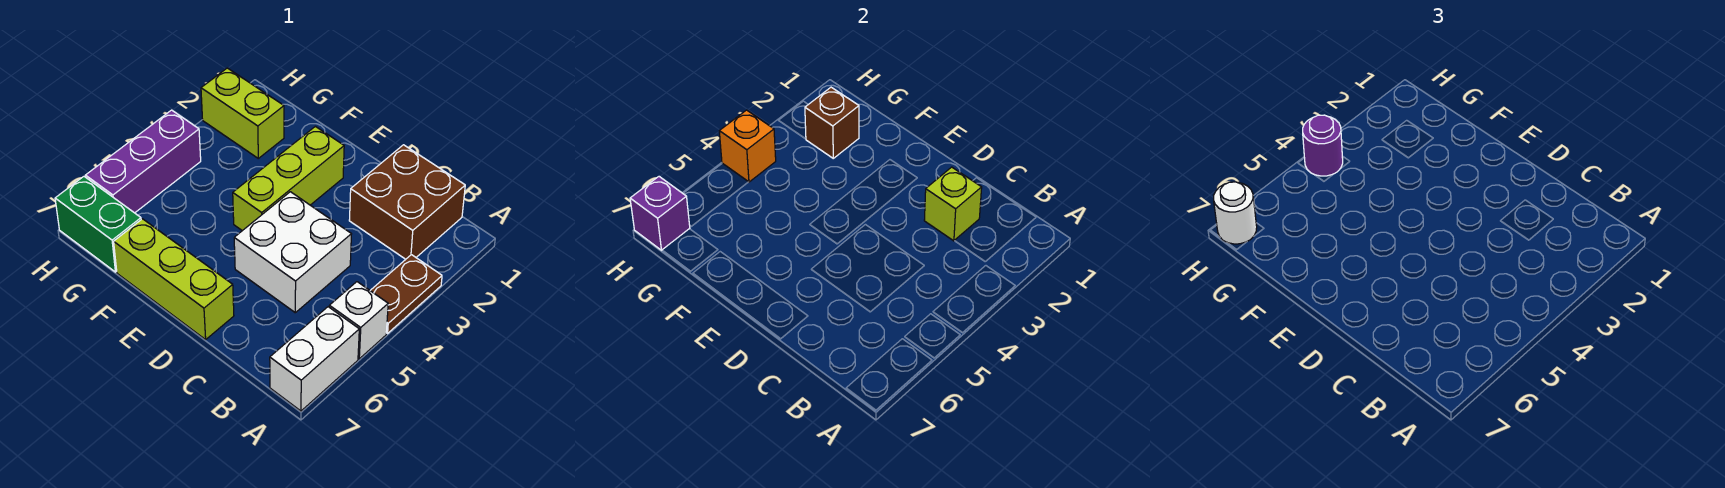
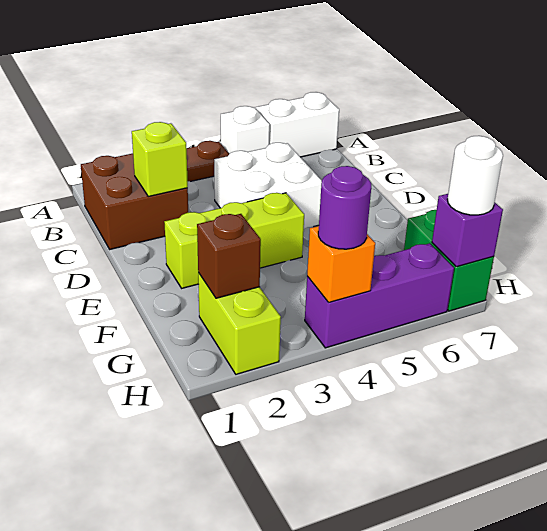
lime brick D7:F7 level 1 -> none

